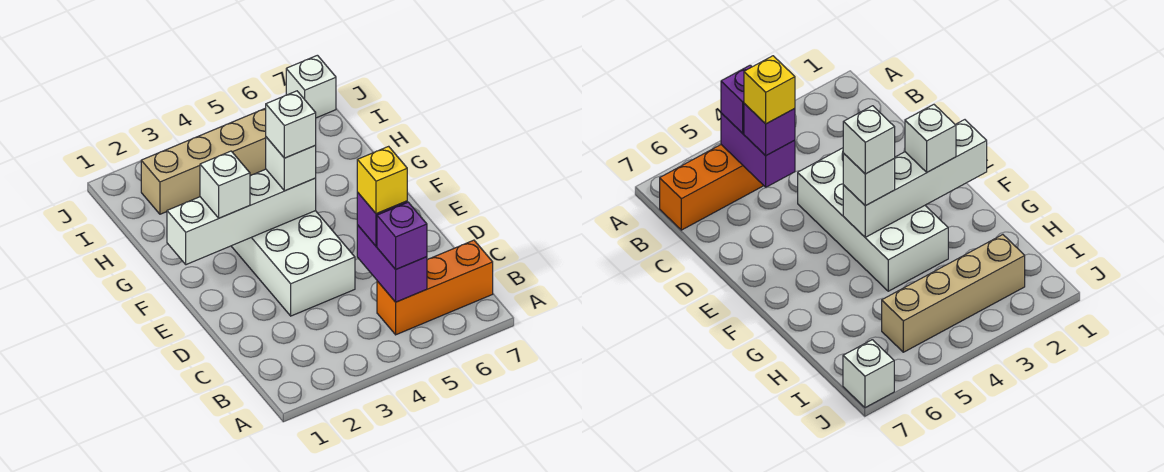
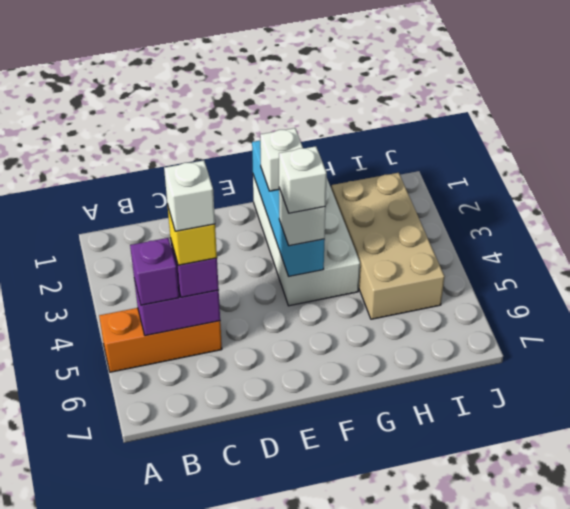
orange brick B5:B7 level 1 -> orange brick A5:C5 level 1
white brick D3:G4 level 1 -> white brick F1:G4 level 1
white brick F1:F4 level 2 -> cyan brick F1:F4 level 2
tan brick I2:I5 level 1 -> tan brick H2:I5 level 1
white brick J7 level 1 -> white brick C5 level 5

